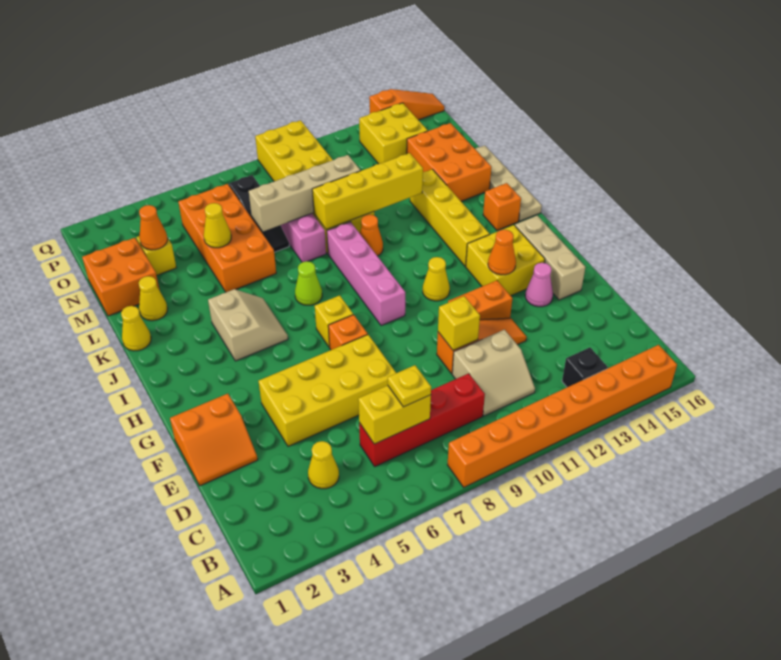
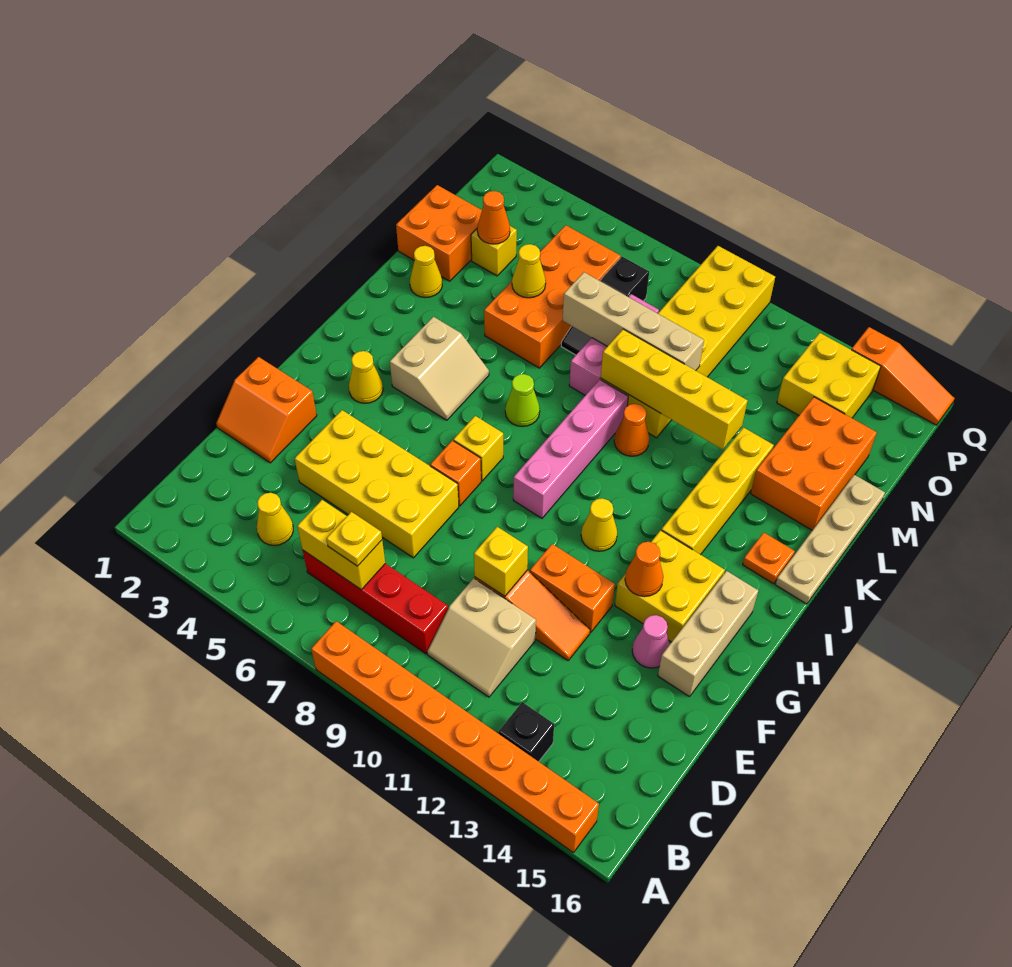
orange brick J15 level 1 -> orange plate J15 level 1
yellow cone K1 level 1 -> yellow cone H3 level 1

